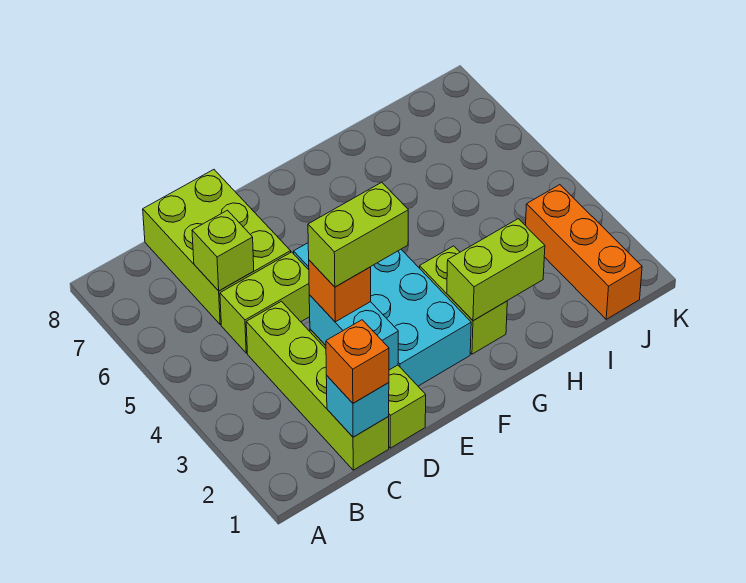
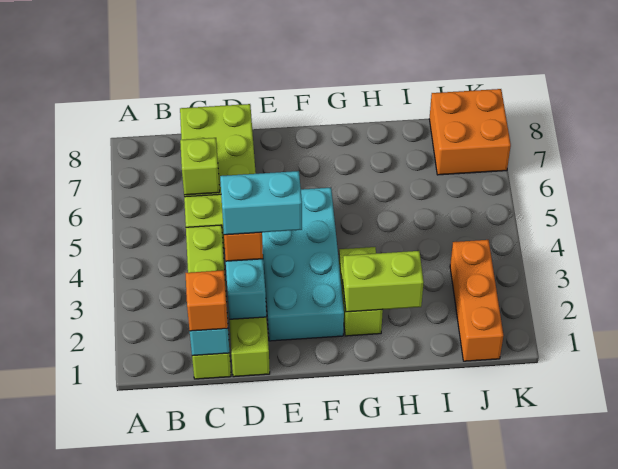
lime brick D3:E3 level 4 -> cyan brick D3:E3 level 4
none -> orange brick J7:K8 level 1

